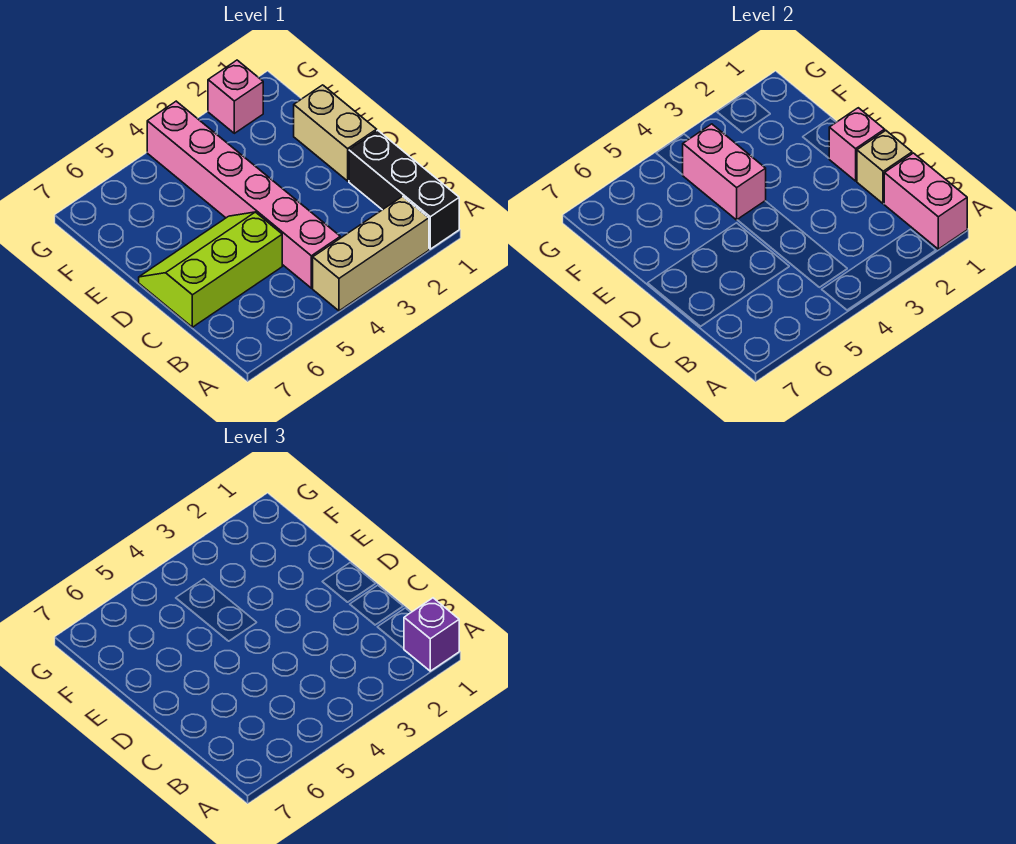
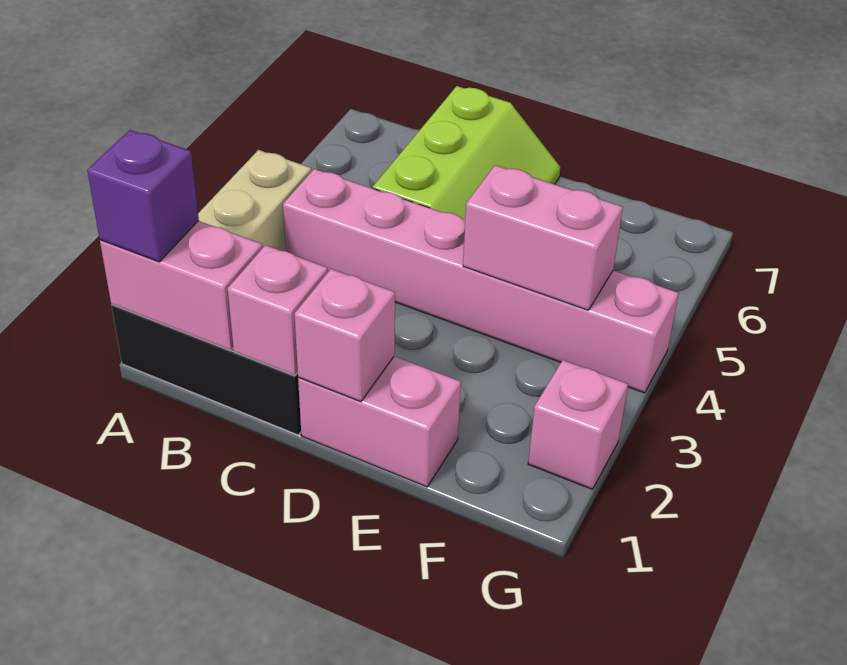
tan brick C1 level 2 -> pink brick C1 level 2
tan brick D1:E1 level 1 -> pink brick D1:E1 level 1

